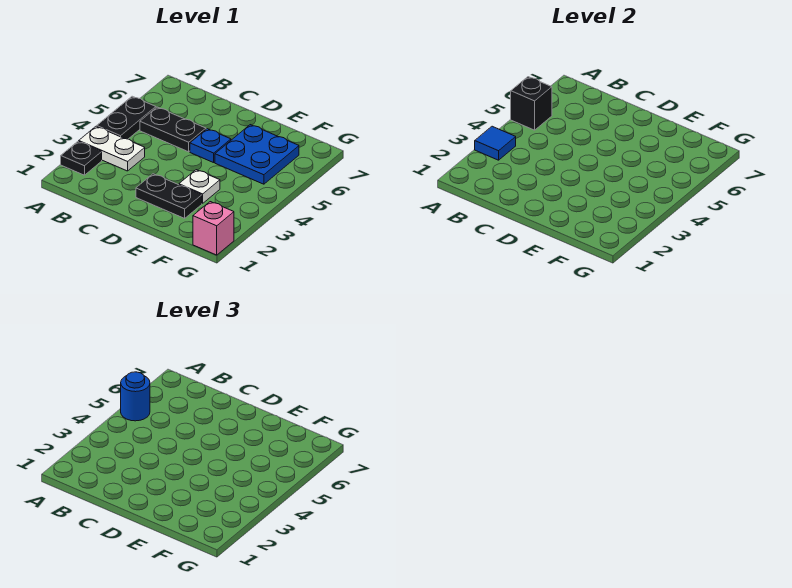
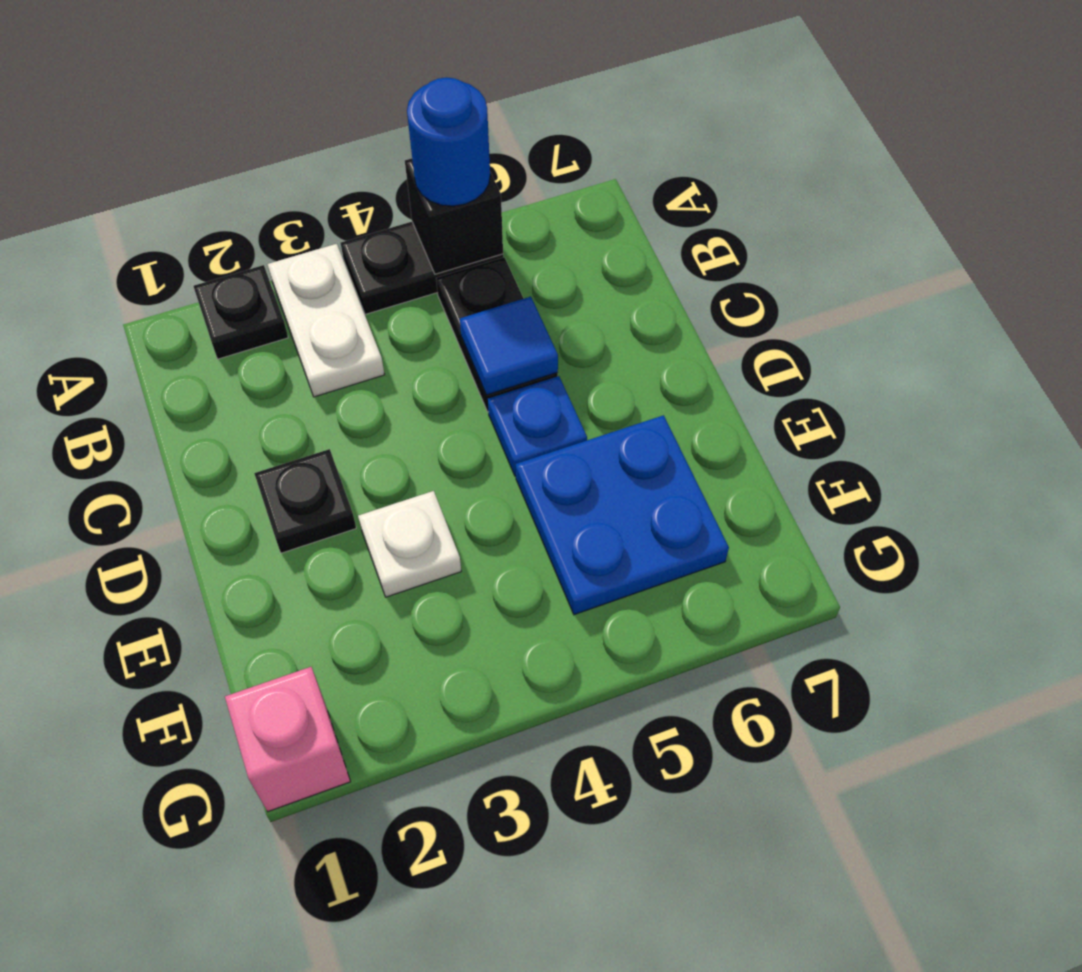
blue tile A3 level 2 -> blue tile C5 level 2
black plate D2:E2 level 1 -> black plate D2 level 1

